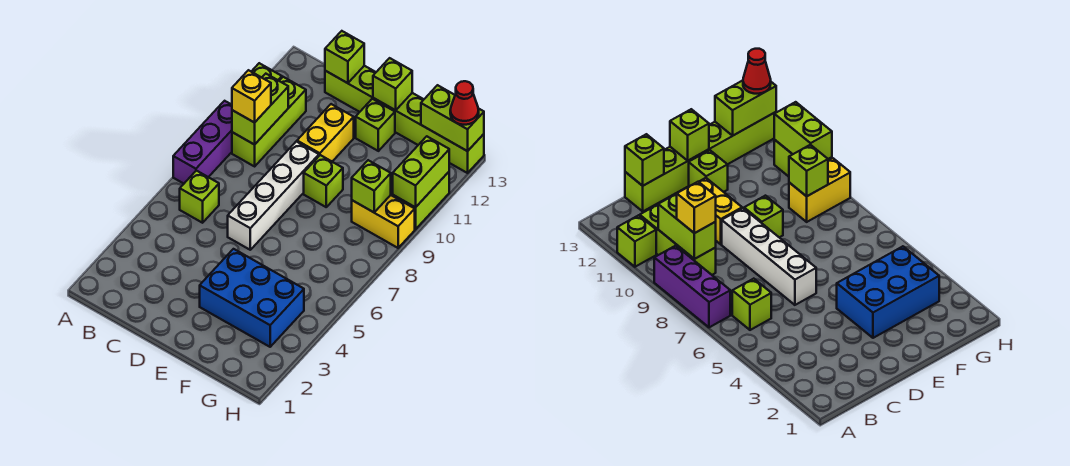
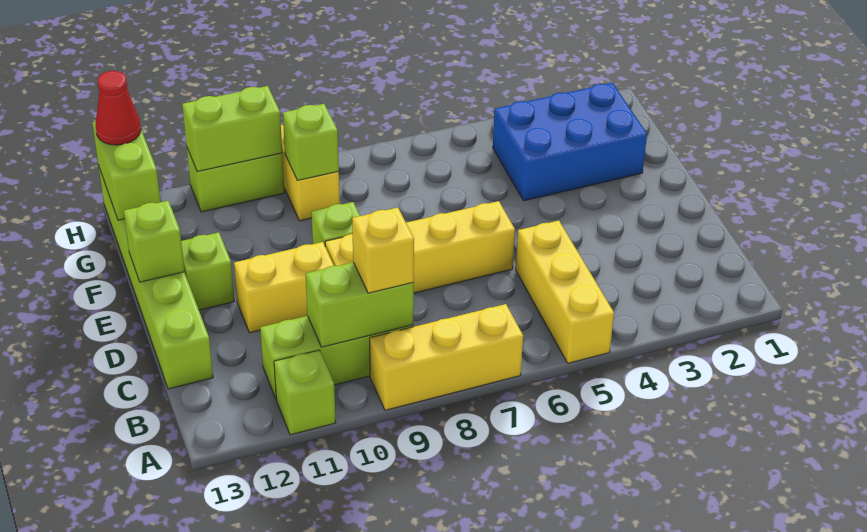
none -> yellow brick A5:C5 level 1
purple brick A7:A9 level 1 -> yellow brick A7:A9 level 1
lime brick B6 level 1 -> none
lime brick C13 level 2 -> none
white brick D6:D9 level 1 -> yellow brick D6:D9 level 1
blue brick E3:G4 level 1 -> blue brick F2:G4 level 1

